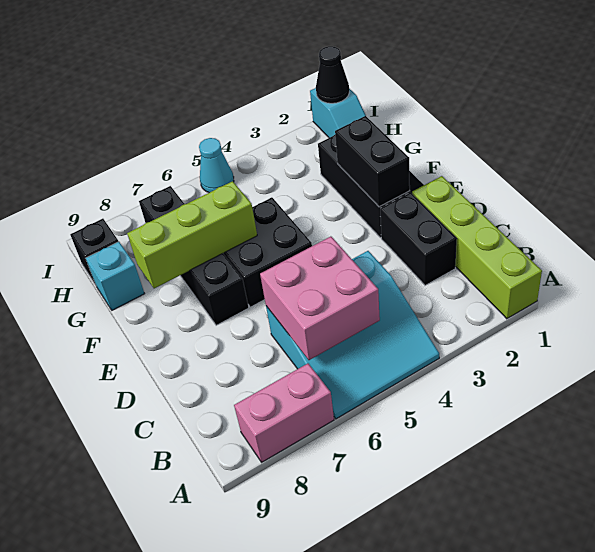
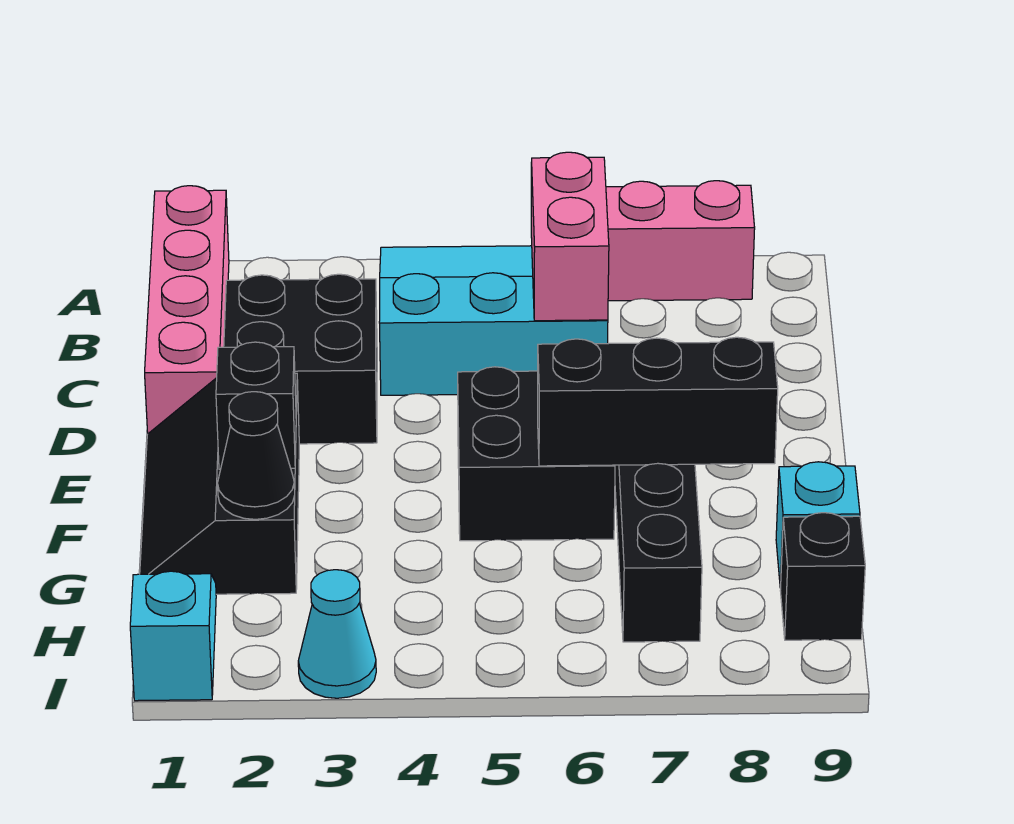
lime brick A1:D1 level 1 -> pink brick A1:D1 level 1
pink brick B5:C6 level 2 -> pink brick B6:C6 level 2
black brick C2:D2 level 1 -> black brick C2:D3 level 1
black brick E2:F2 level 2 -> black brick F2 level 2
lime brick F6:F8 level 2 -> black brick F6:F8 level 2
black cone I1 level 2 -> black cone G2 level 2
cyan cone I5 level 1 -> cyan cone I3 level 1

